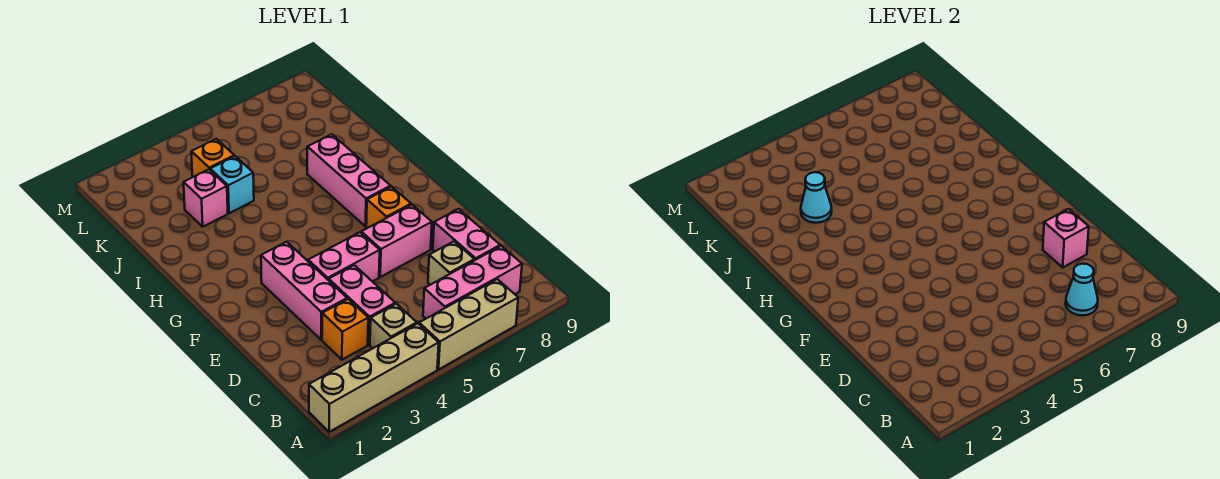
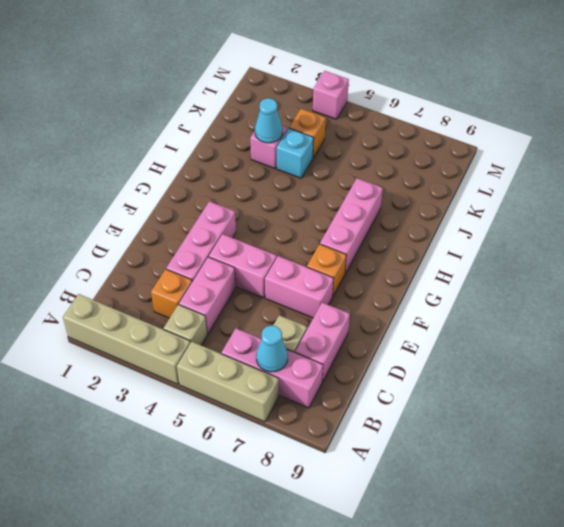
pink brick D8 level 2 -> pink brick M4 level 1

